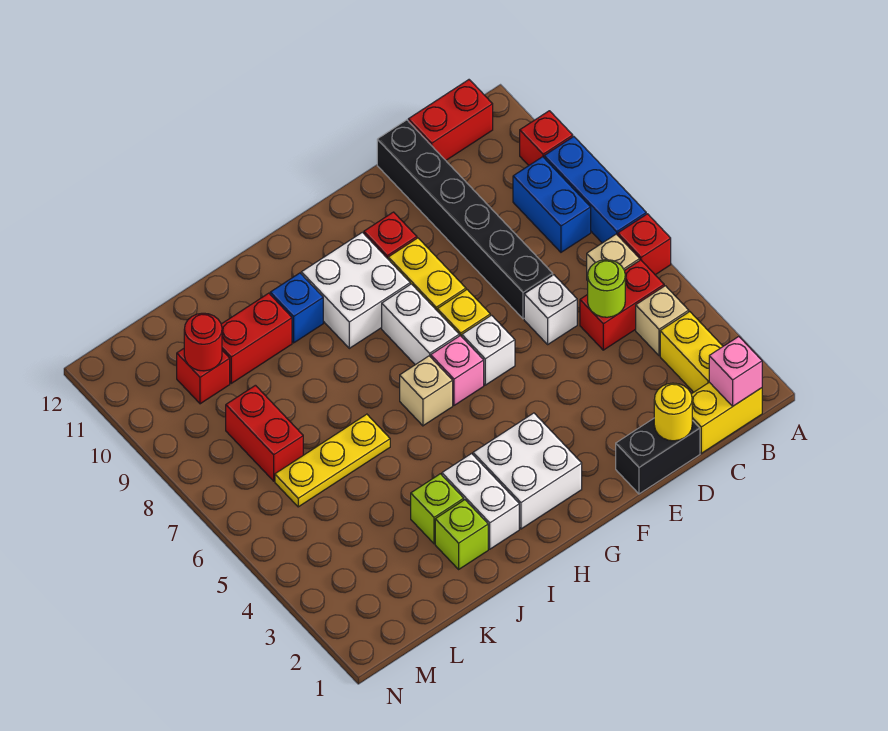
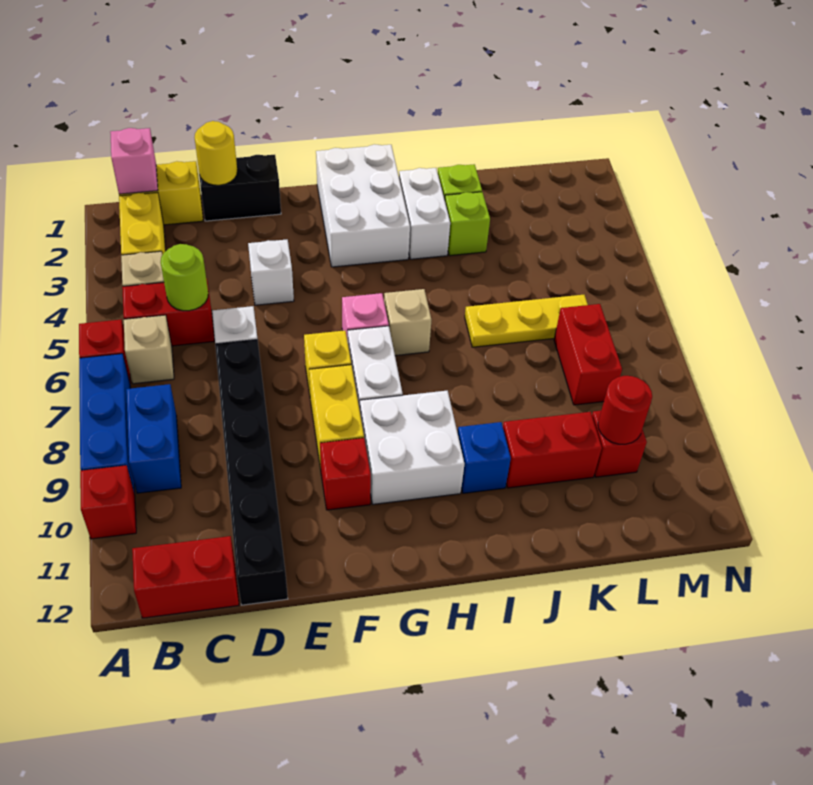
white brick F6 level 1 -> white brick E4 level 1
white brick G2:H3 level 1 -> white brick G1:H3 level 1

